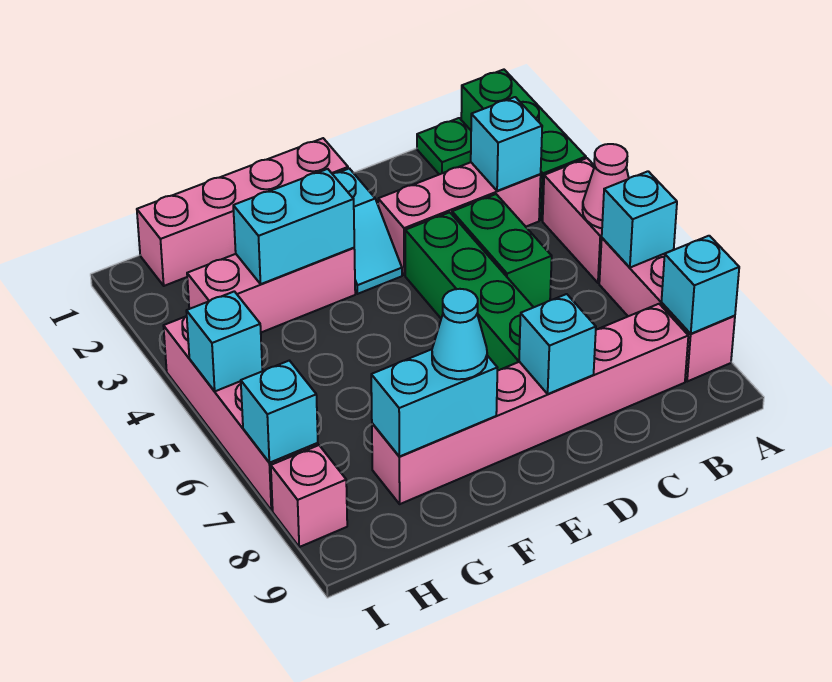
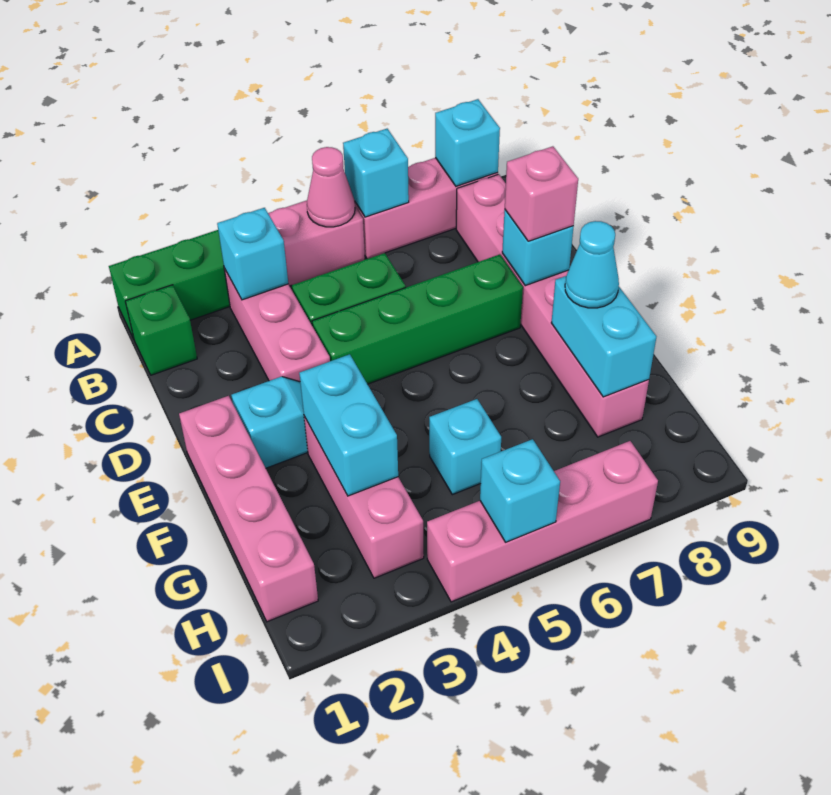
green plate B1 level 1 -> green brick B1 level 1
cyan brick I7 level 2 -> cyan brick G5 level 1
pink brick I8 level 1 -> pink brick D8 level 3

